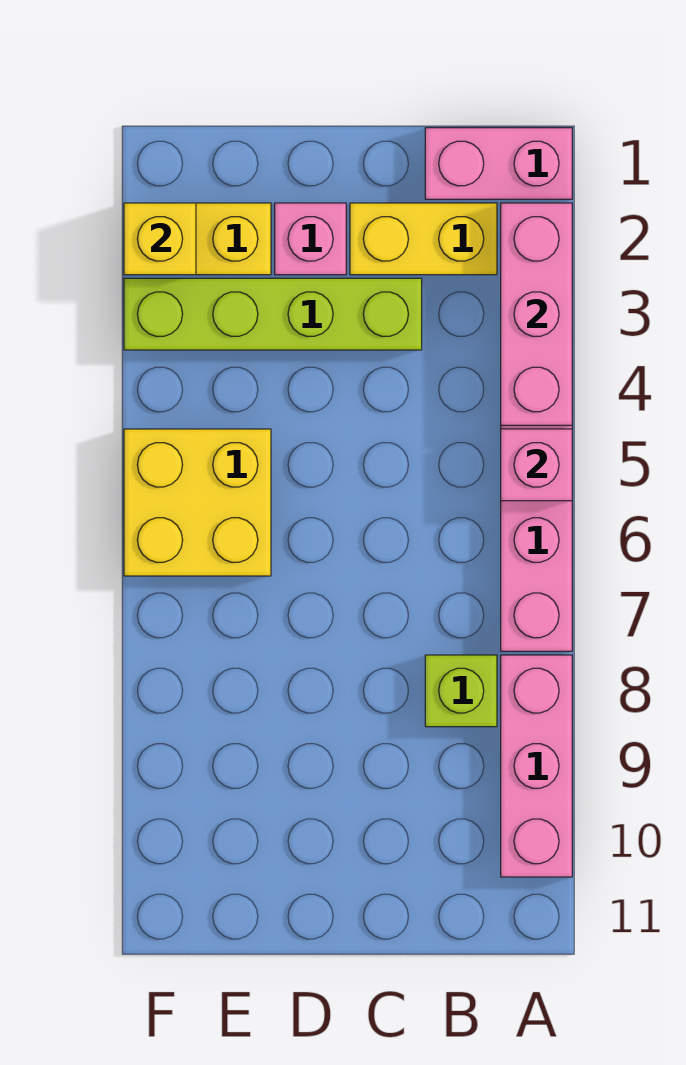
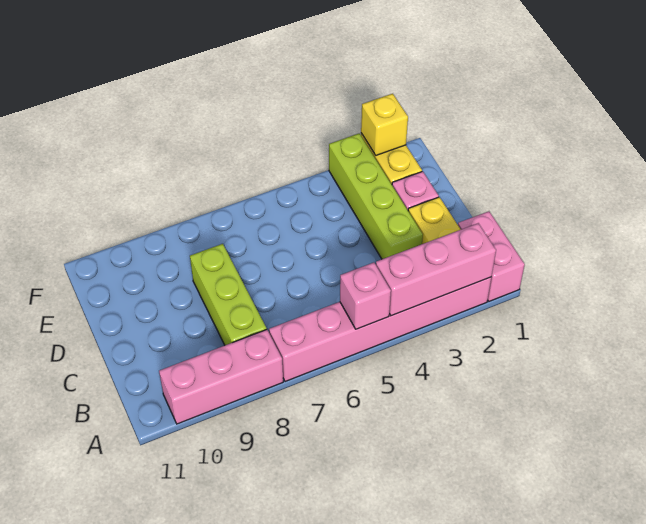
lime brick B8 level 1 -> lime brick B8:D8 level 1
yellow brick E5:F6 level 1 -> none

